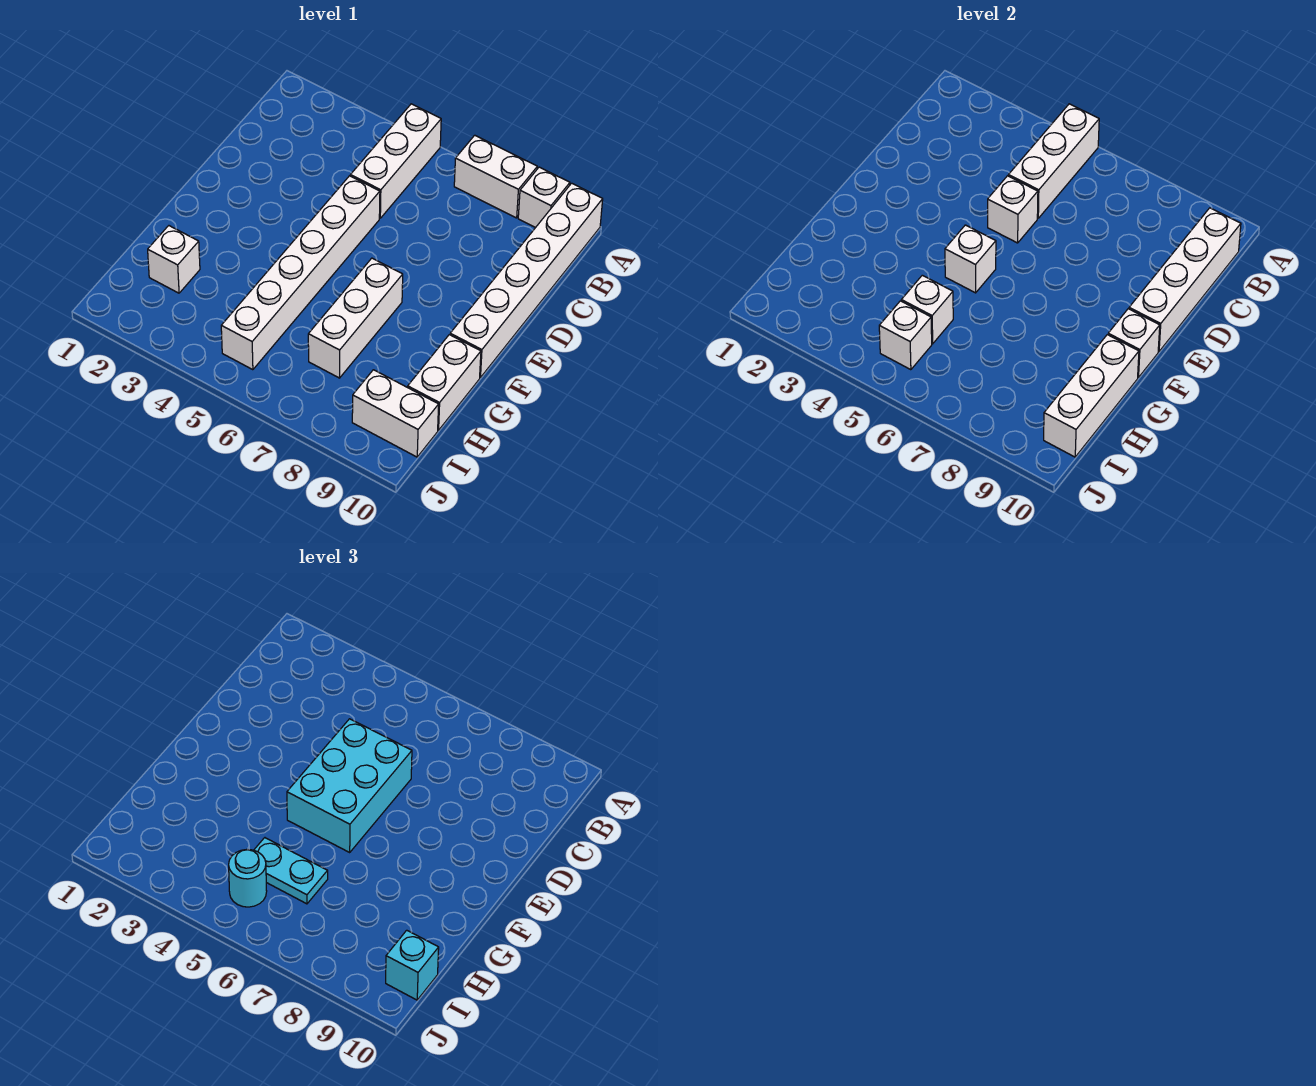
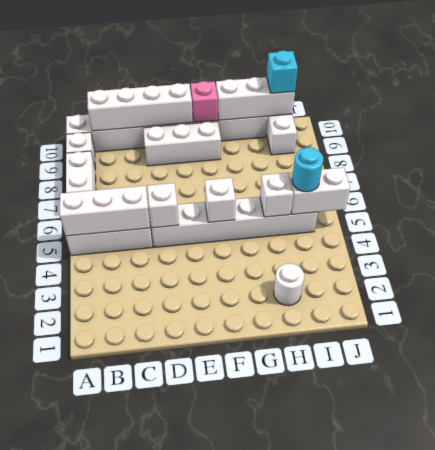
cyan brick D5:F6 level 3 -> none
white brick F7:H7 level 1 -> white brick D9:F9 level 1
white brick F10 level 2 -> pink brick F10 level 2
white brick H2 level 1 -> white round brick H2 level 1
cyan plate H5:H6 level 3 -> none
white brick I5 level 2 -> white brick I5:J5 level 2

